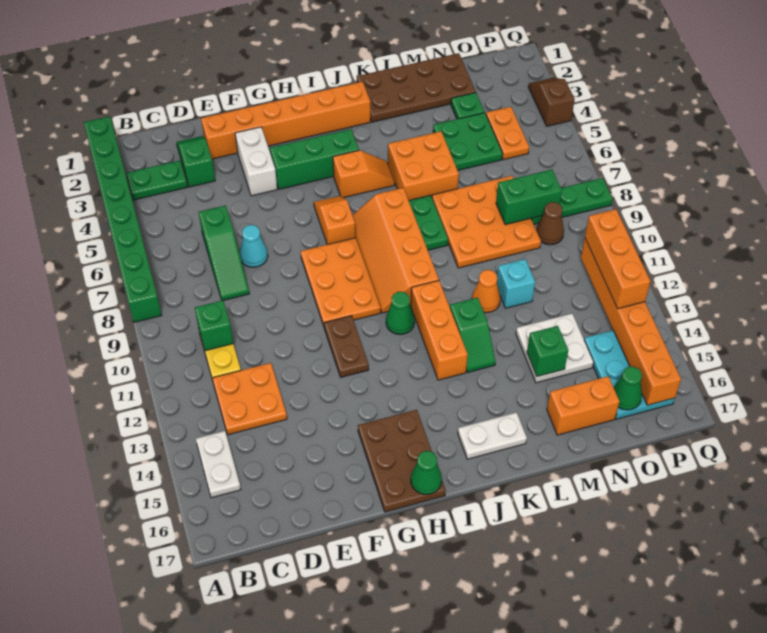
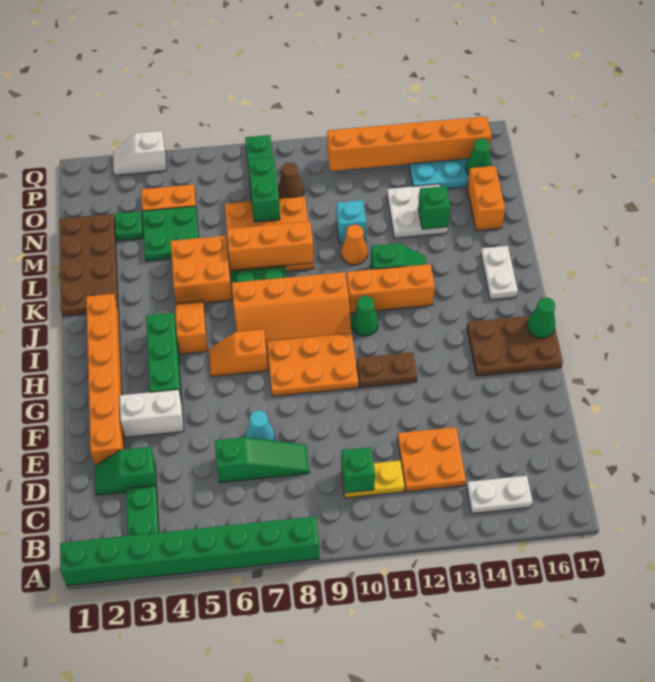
orange brick P11:P13 level 3 -> orange brick L7:L9 level 2
brown slope Q3:Q4 level 1 top 4 -> white slope Q3:Q4 level 1 top 4

